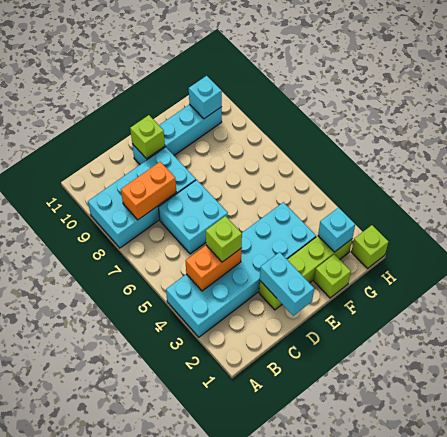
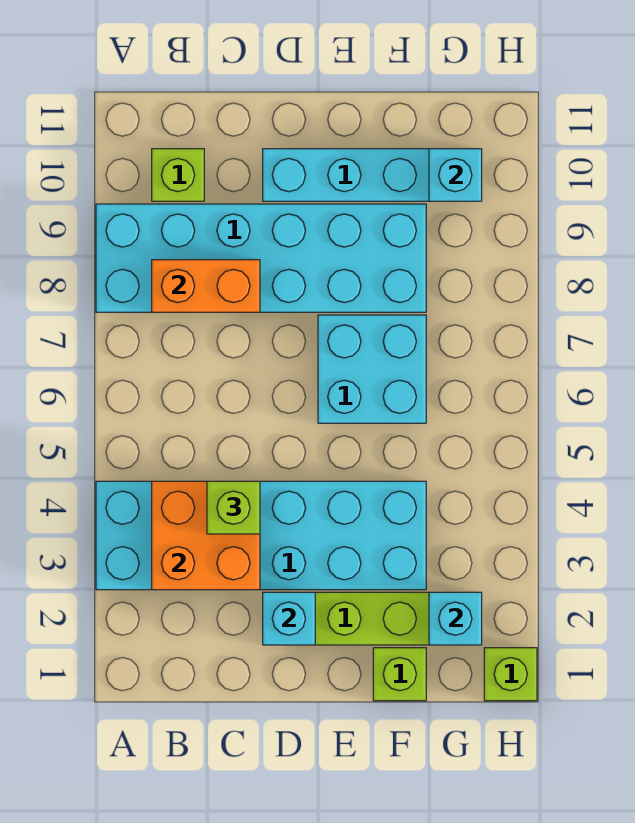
cyan brick A8:D9 level 1 -> cyan brick A8:F9 level 1
orange brick B4:C4 level 2 -> orange brick B3:C4 level 2
cyan brick C6:D7 level 1 -> cyan brick E6:F7 level 1
cyan brick D1:D2 level 2 -> cyan brick D2 level 2
lime brick D10 level 2 -> lime brick B10 level 1

